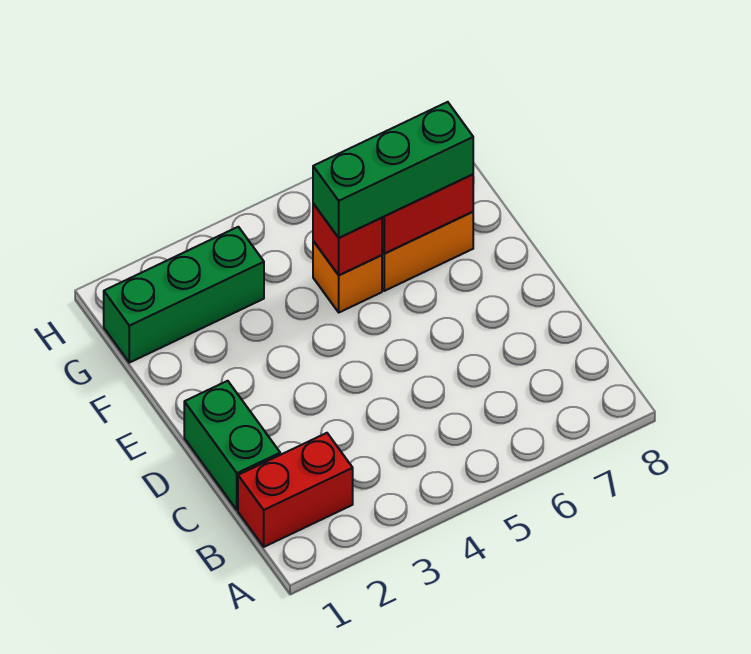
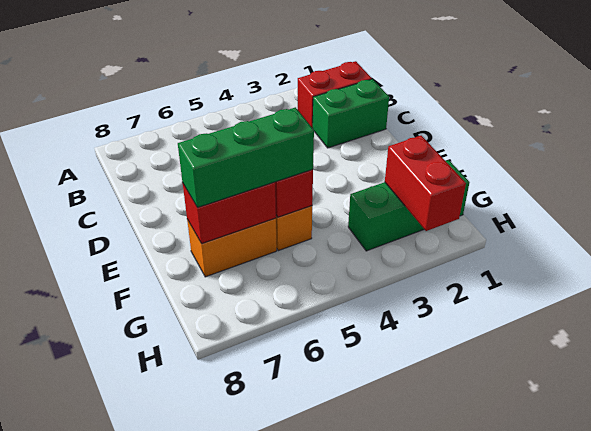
green brick C1:D1 level 1 -> green brick C1:C2 level 1
none -> red brick G2:H2 level 2

